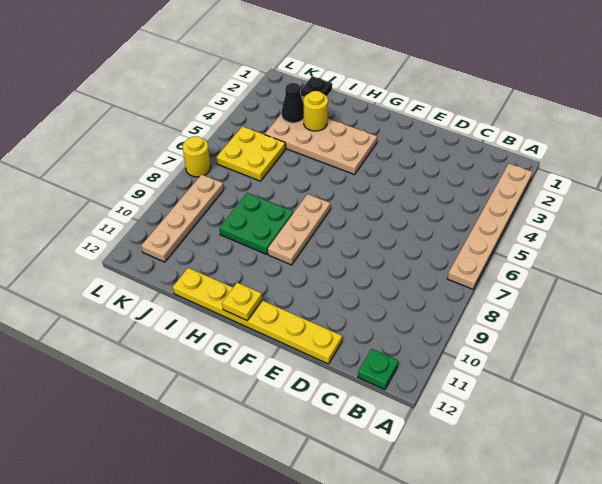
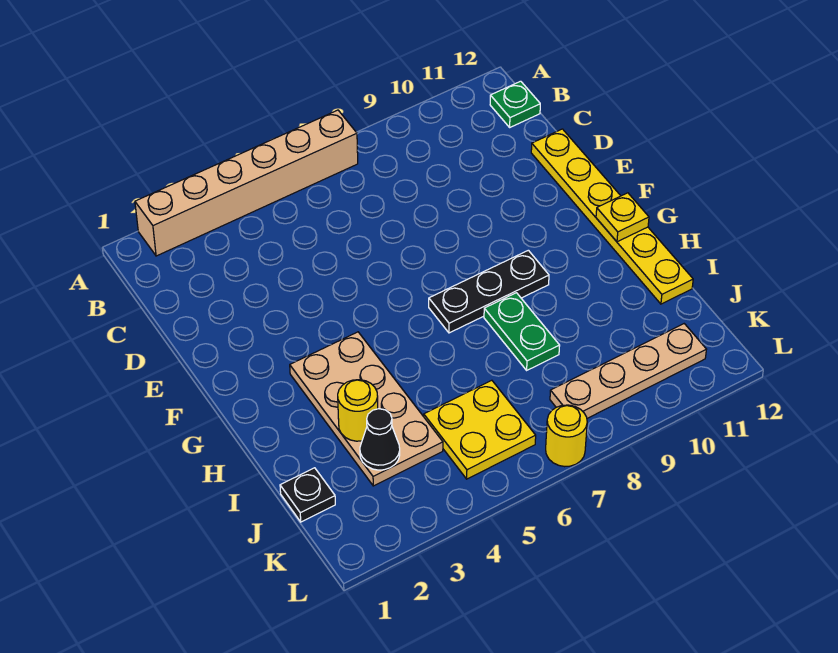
tan plate A2:A7 level 1 -> tan brick A2:A7 level 1
tan plate G7:G9 level 1 -> black plate G7:G9 level 1
green plate H8:I9 level 1 -> green plate H8:I8 level 1

